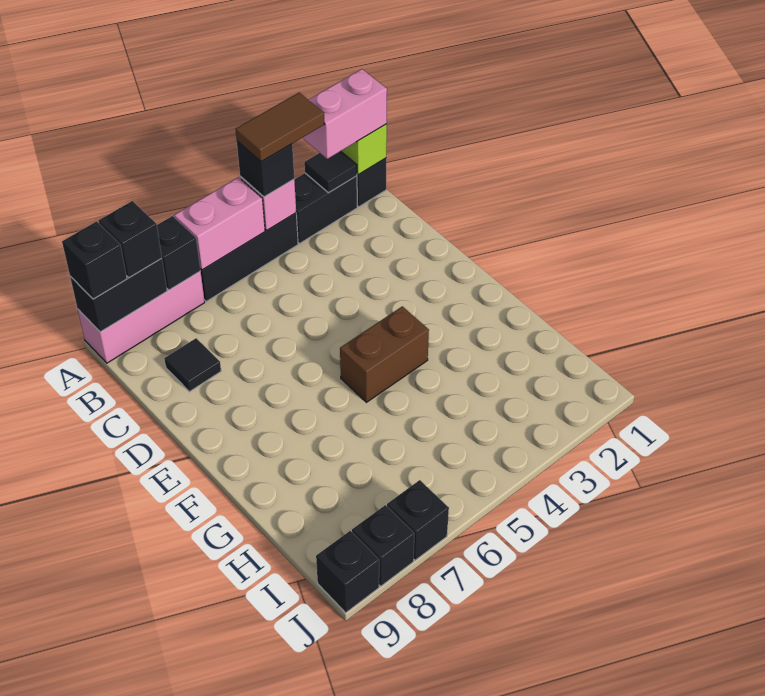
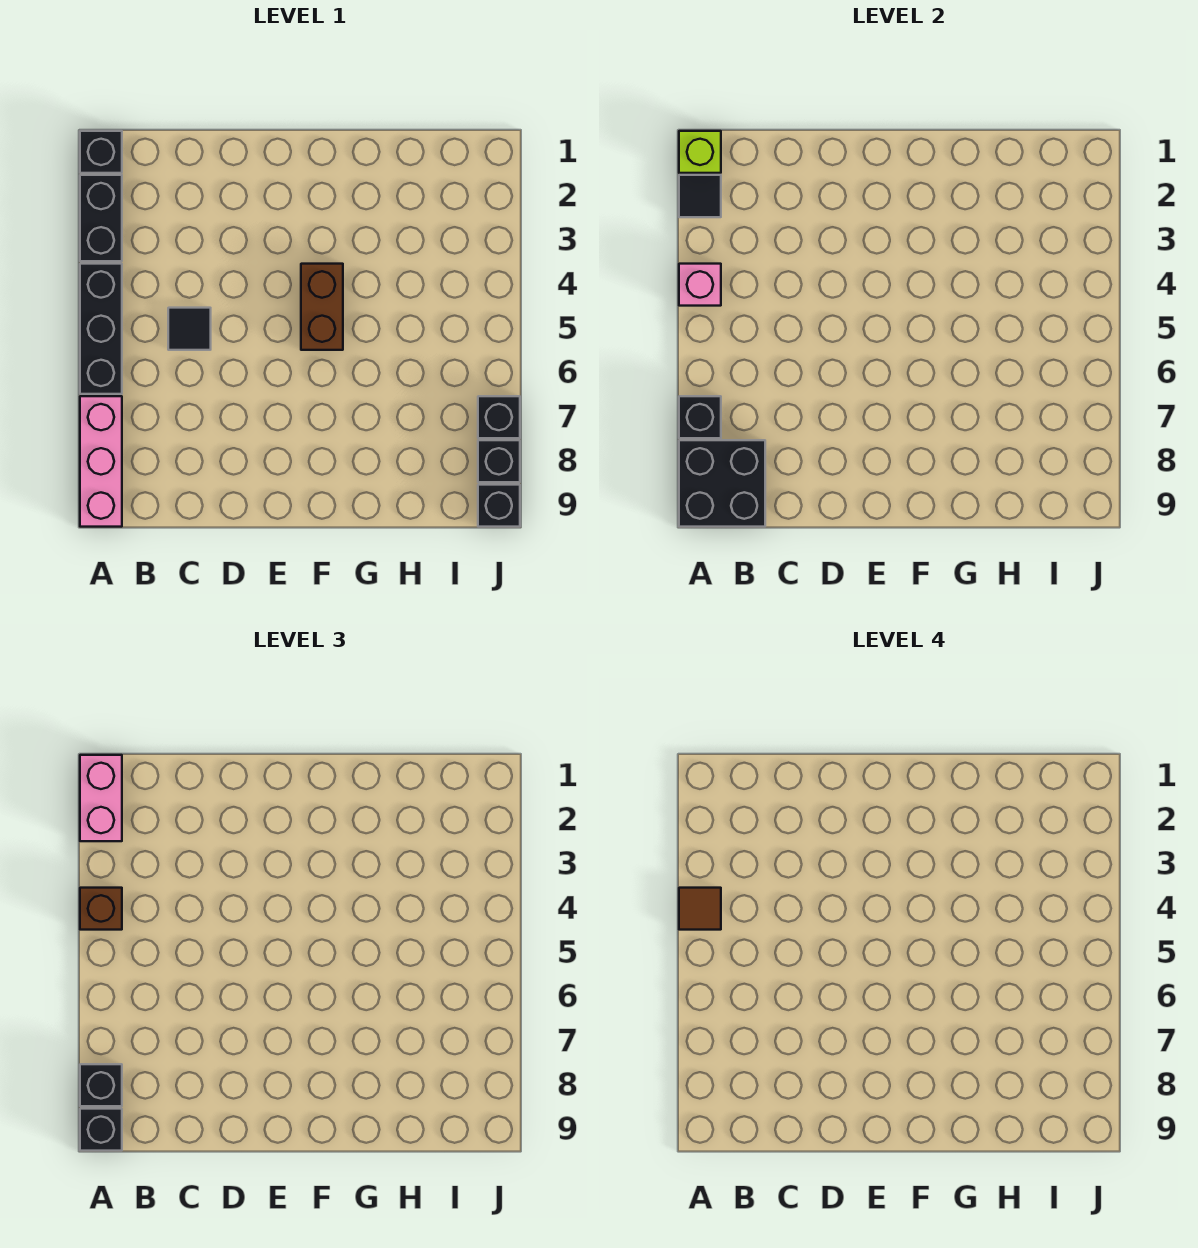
brown tile A3:A4 level 4 -> brown tile A4 level 4
black brick A4 level 3 -> brown brick A4 level 3
pink brick A5:A6 level 2 -> none
black brick A8:A9 level 2 -> black brick A8:B9 level 2
black tile C8 level 1 -> black tile C5 level 1

